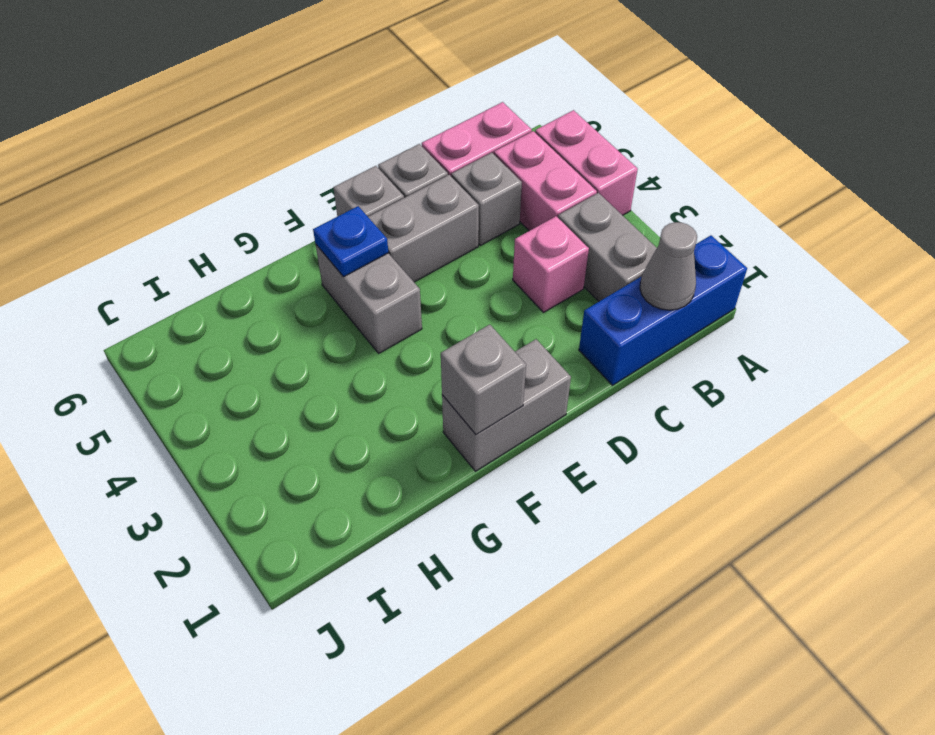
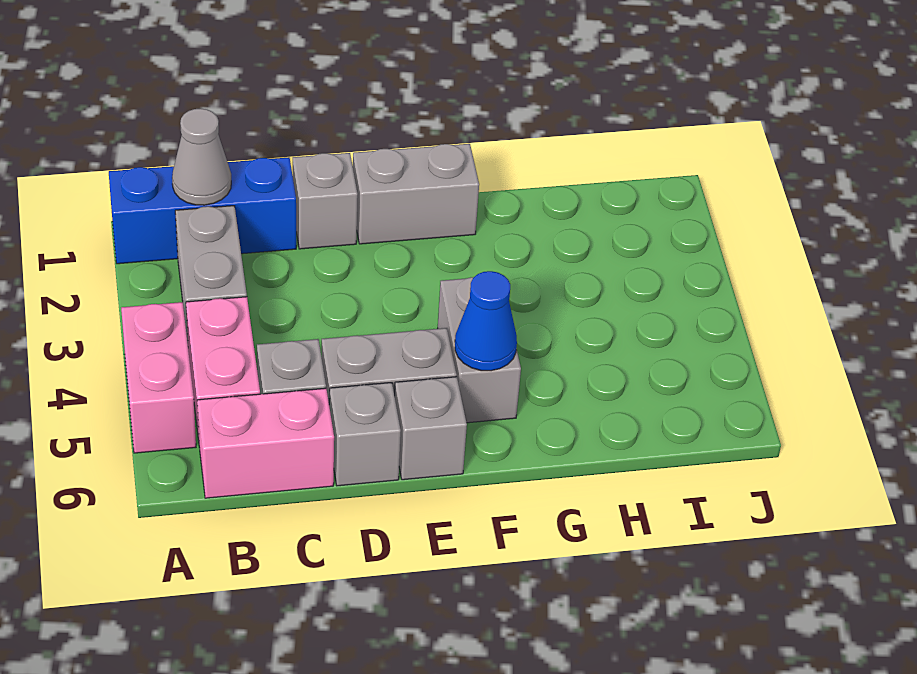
pink brick C3 level 1 -> none
grey brick F1 level 2 -> grey brick D1 level 1
blue plate F5 level 2 -> blue cone F5 level 2

